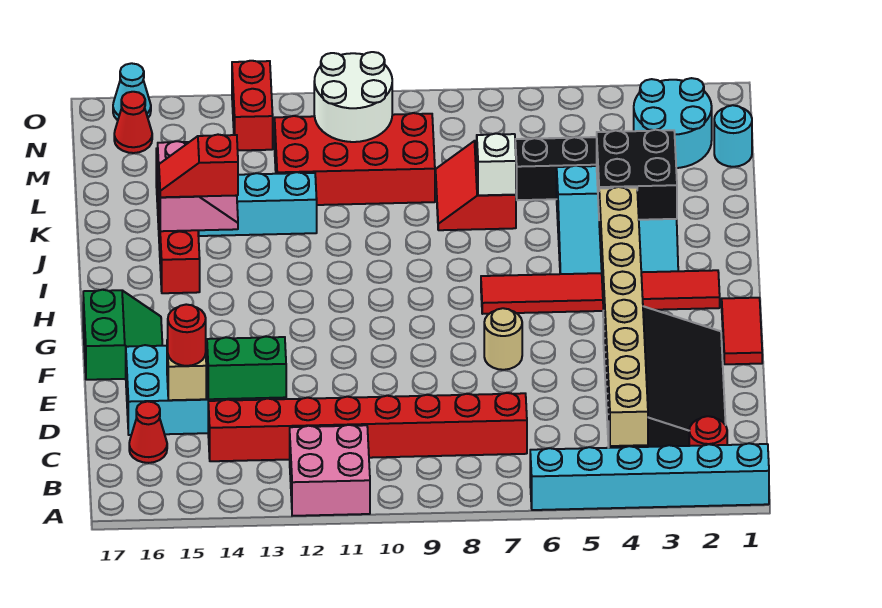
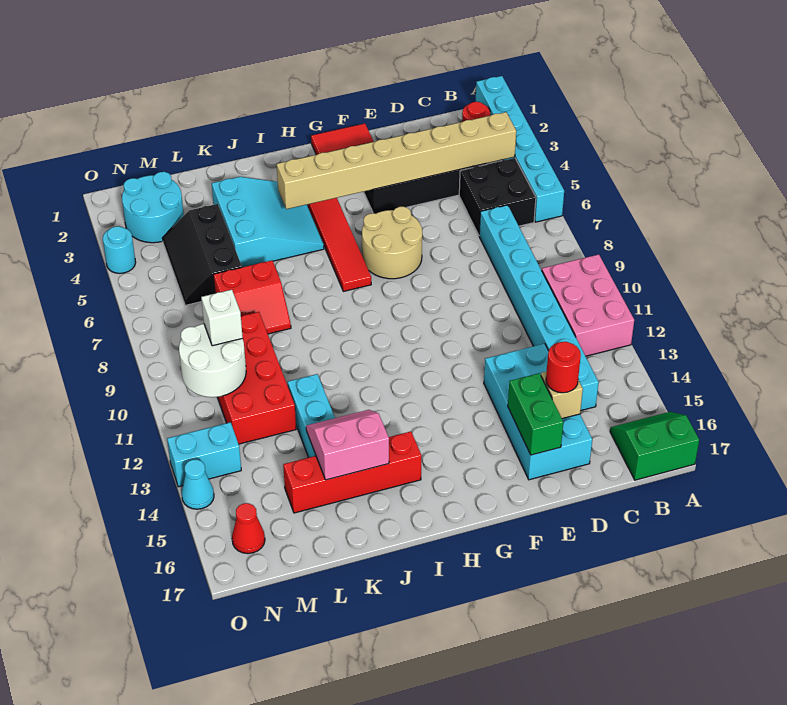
pink brick A11:B12 level 1 -> pink brick A10:B12 level 1
red brick C7:C14 level 1 -> cyan brick C7:C14 level 1
red cone C16 level 1 -> none
green brick D13:D14 level 2 -> green brick E15:E16 level 2
tan round brick F7 level 1 -> tan round brick F6:G7 level 1
green slope F16:G17 level 1 top 17 -> green slope A16:B17 level 1 top 17
black brick J3:K4 level 2 -> black brick B5:C6 level 1
red slope J14:J15 level 3 top 14 -> none
white brick K7 level 2 -> white brick M10 level 3
cyan round brick M1 level 1 -> cyan round brick O4 level 1
red brick N13:O13 level 1 -> cyan brick N13:O13 level 1
cyan cone O16 level 1 -> cyan cone O14 level 1

